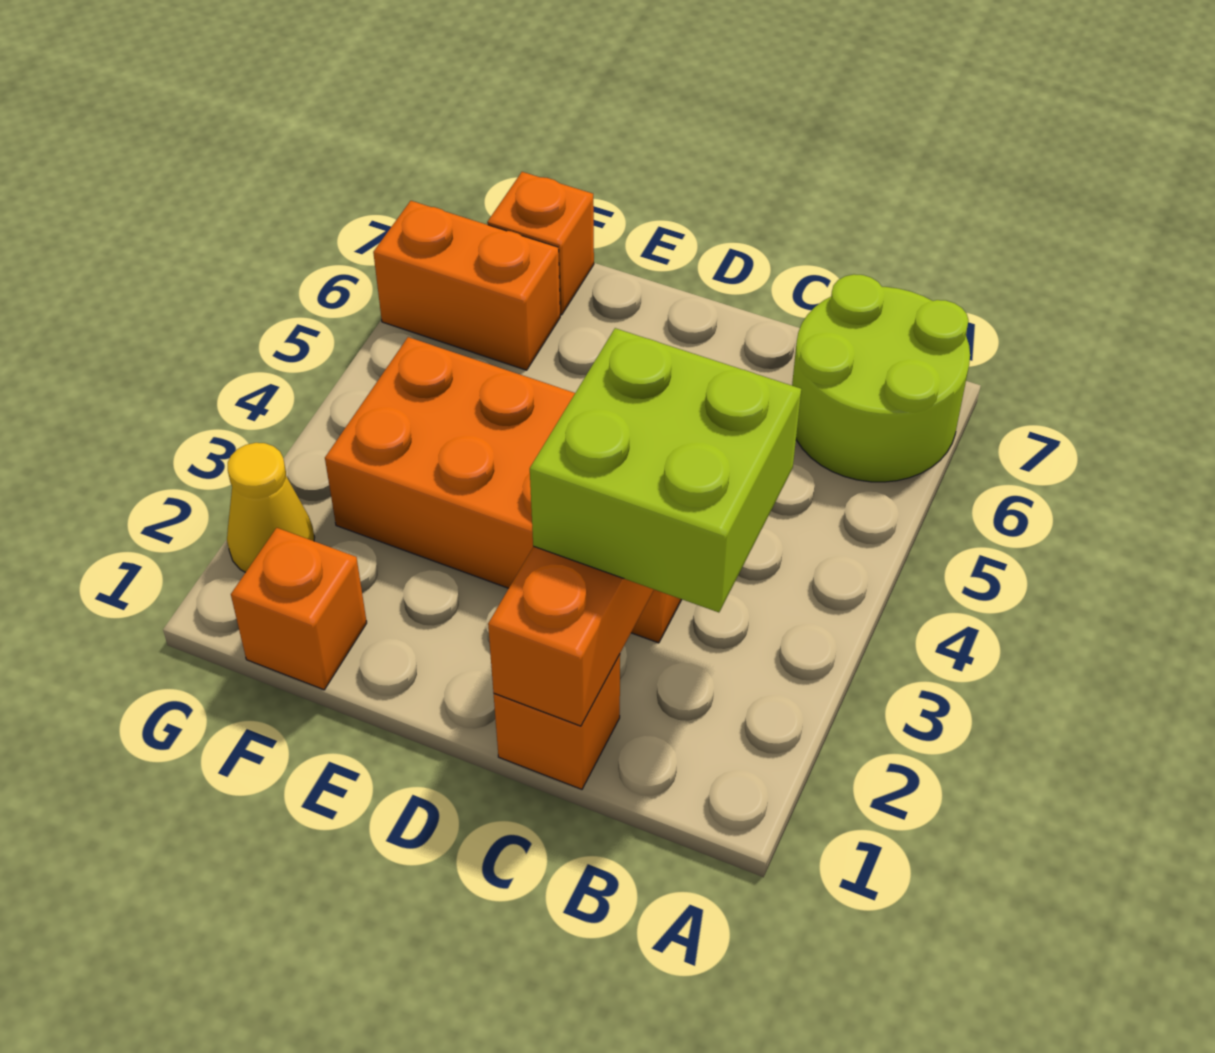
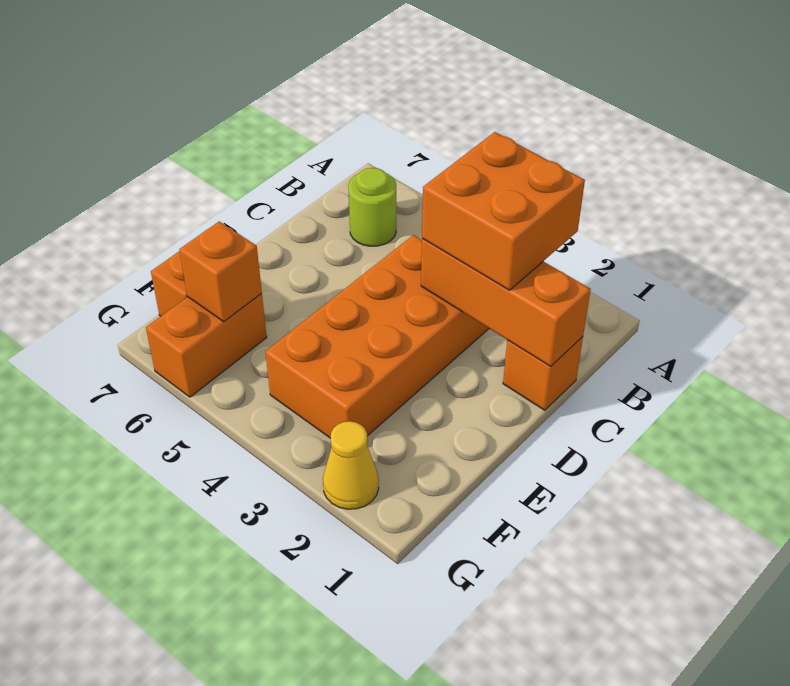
lime round brick A6:B7 level 1 -> lime round brick B6 level 1
lime brick B2:C3 level 3 -> orange brick B2:C3 level 3
orange brick F1 level 1 -> orange brick F6 level 2

